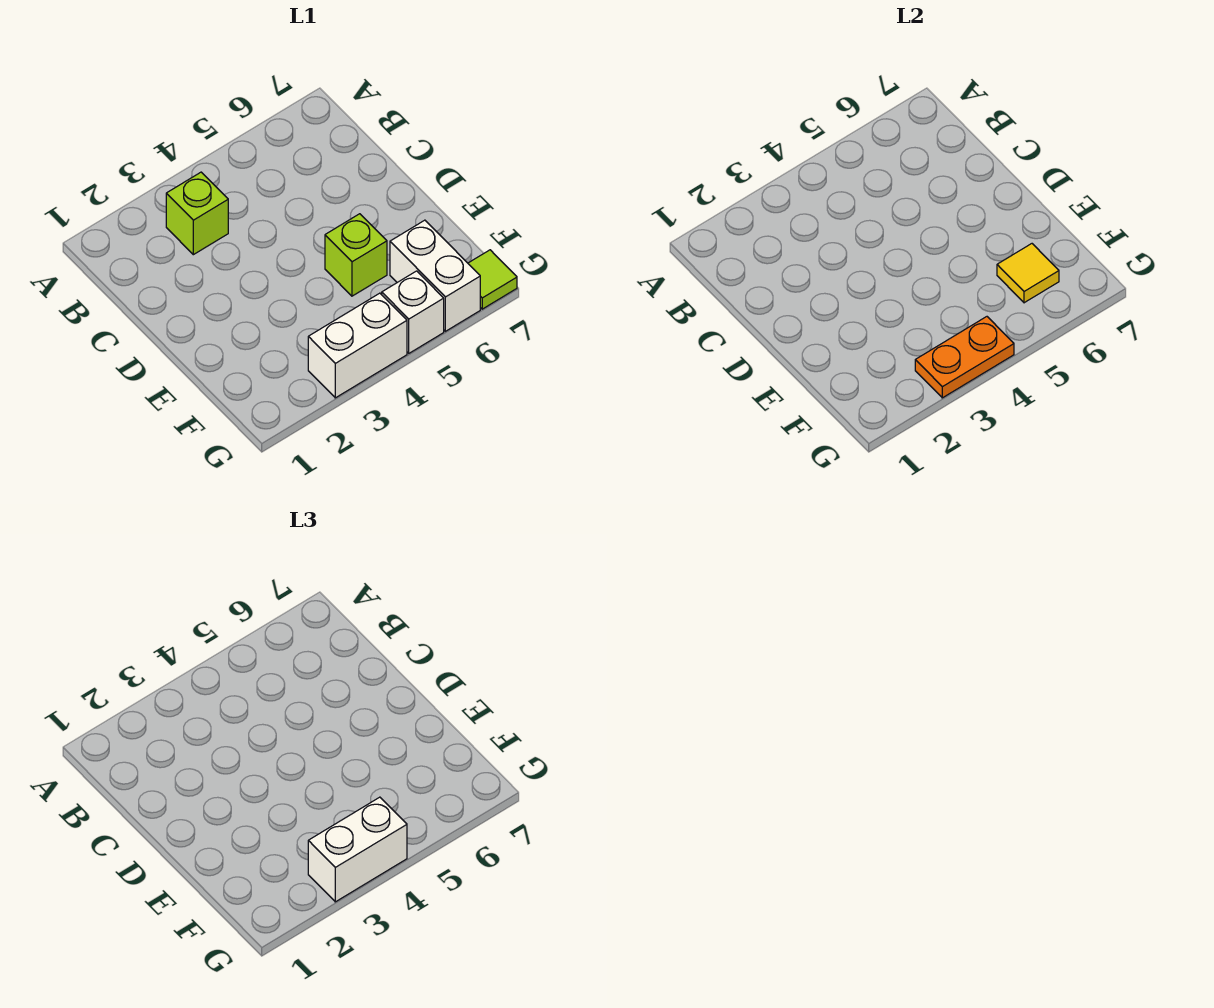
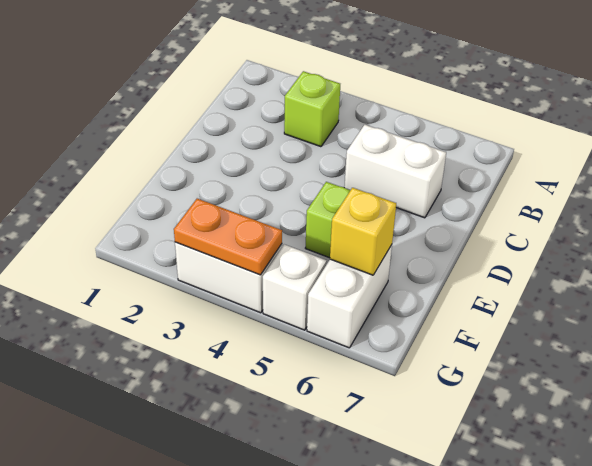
yellow tile F6 level 2 -> yellow brick F6 level 2
white brick G3:G4 level 3 -> white brick C5:C6 level 1
lime tile G7 level 1 -> none

